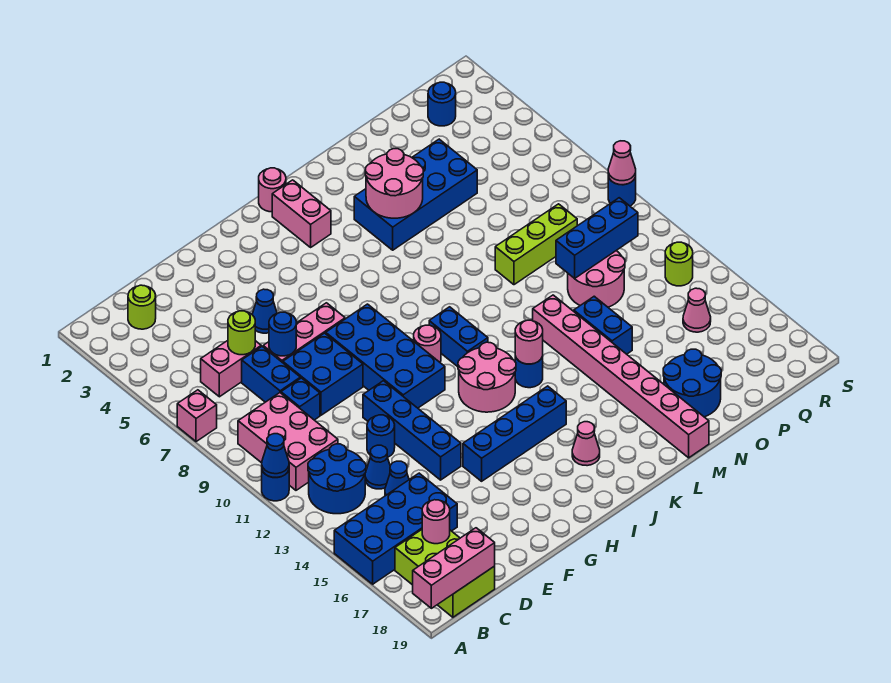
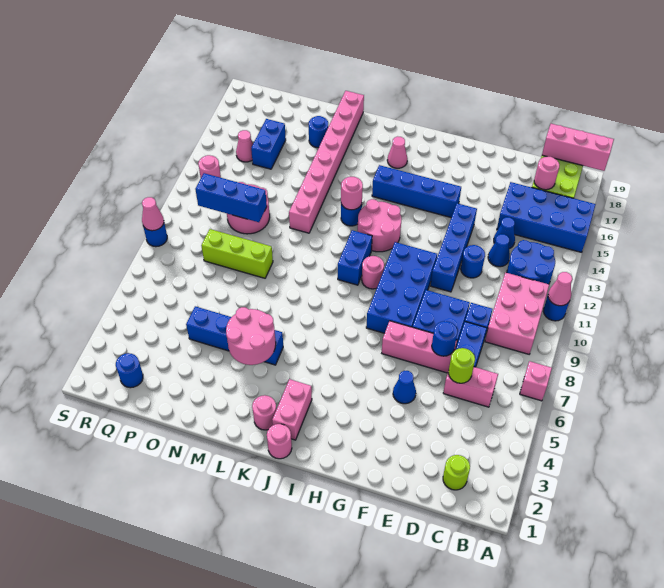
blue cone A11 level 2 -> pink cone A11 level 2
none -> pink round brick K2 level 1
blue brick L4:O5 level 1 -> blue brick L5:O5 level 1
blue brick N13:N14 level 1 -> blue brick P15:P16 level 1
blue round brick N17:O18 level 1 -> blue round brick N17 level 1
lime round brick R13 level 1 -> pink round brick R13 level 1

